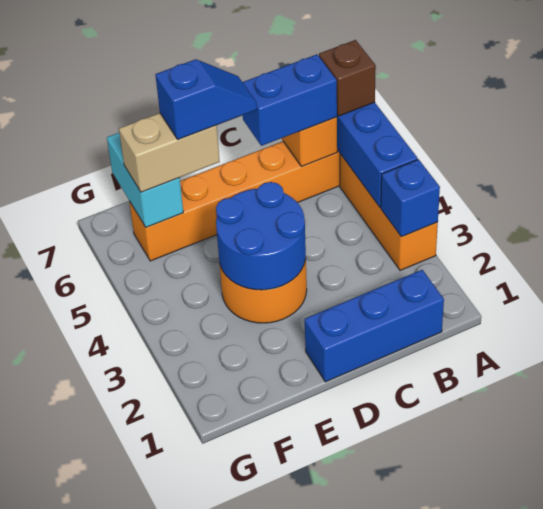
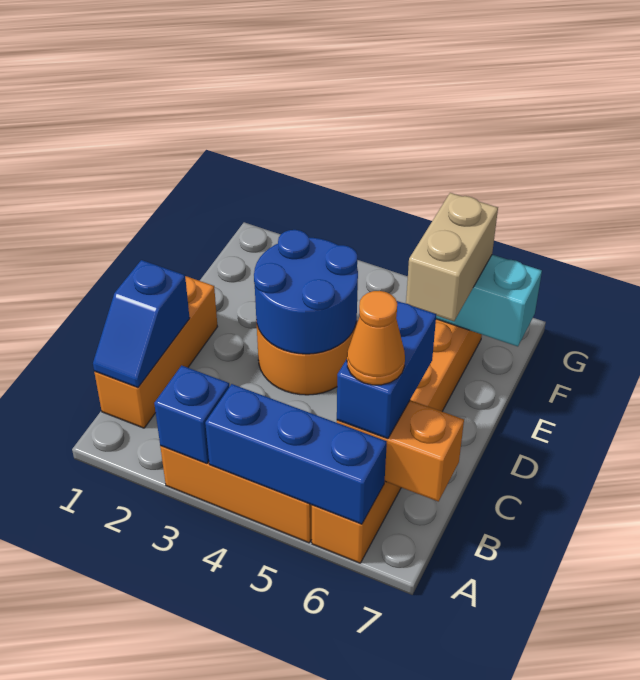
brown brick A6 level 3 -> none
blue brick B1:D1 level 1 -> orange brick B1:D1 level 1
none -> orange cone B6 level 4
blue slope D6:E6 level 4 top E -> blue slope B1:C1 level 2 top C

